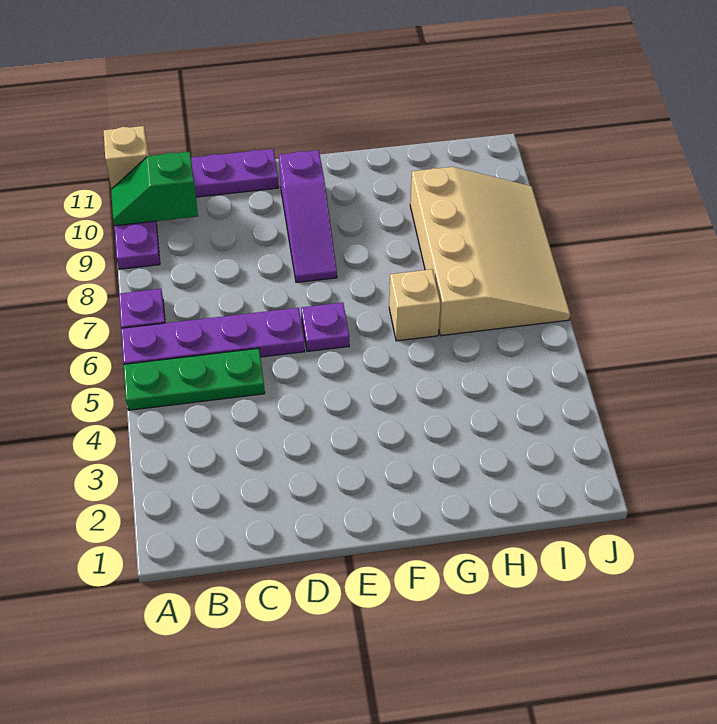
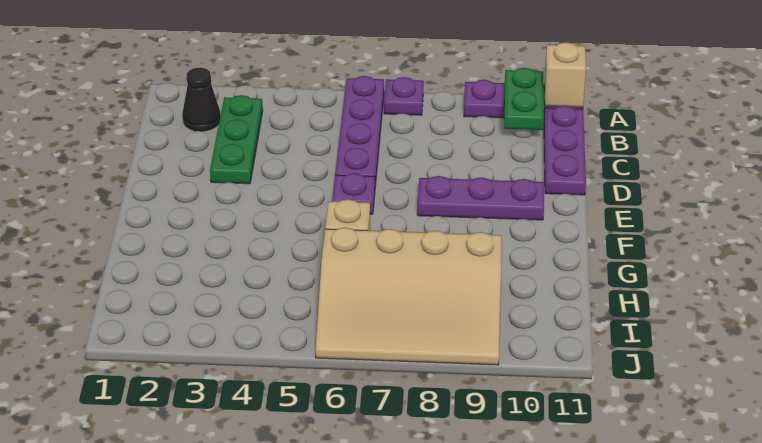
green plate A5:C5 level 1 -> green plate B3:D3 level 1
green slope A10:B10 level 2 top B -> green plate A10:B10 level 2
none -> black cone B2 level 1
purple slope E8:E10 level 1 top 10 -> purple plate E8:E10 level 1

